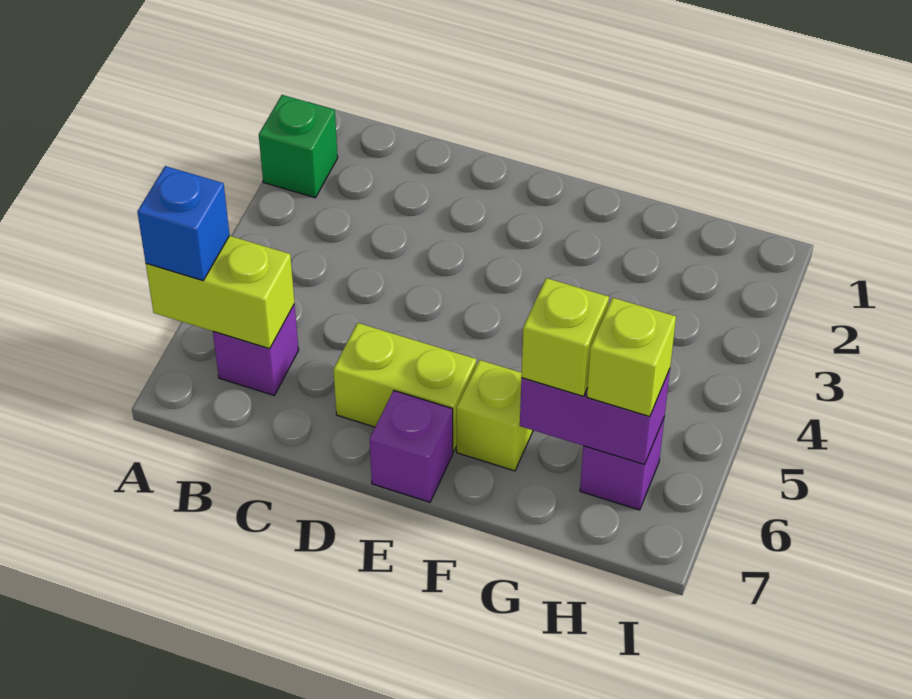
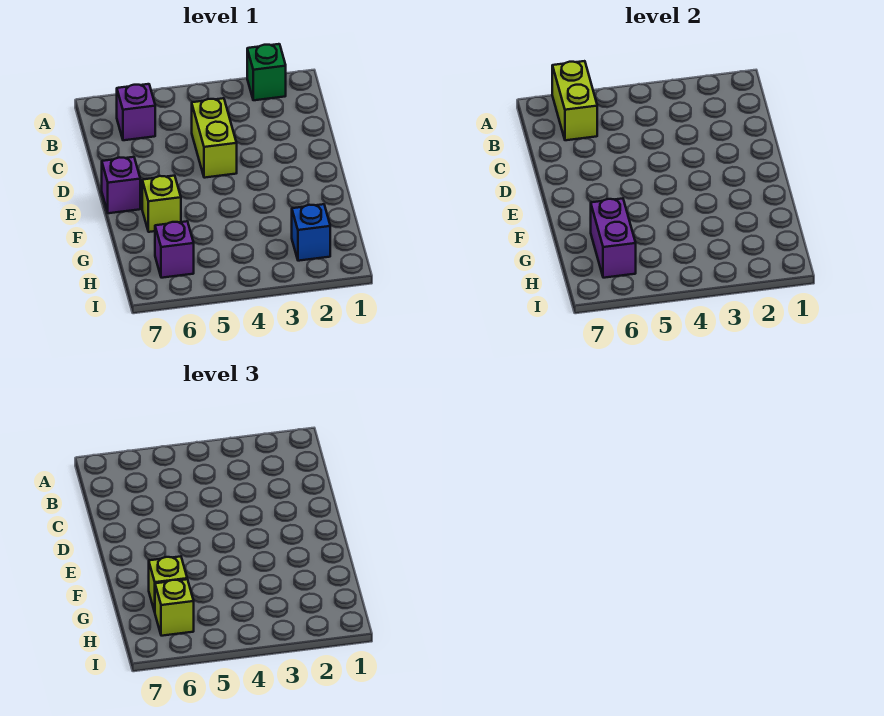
blue brick A6 level 3 -> blue brick H2 level 1
lime brick D6:E6 level 1 -> lime brick C4:D4 level 1

